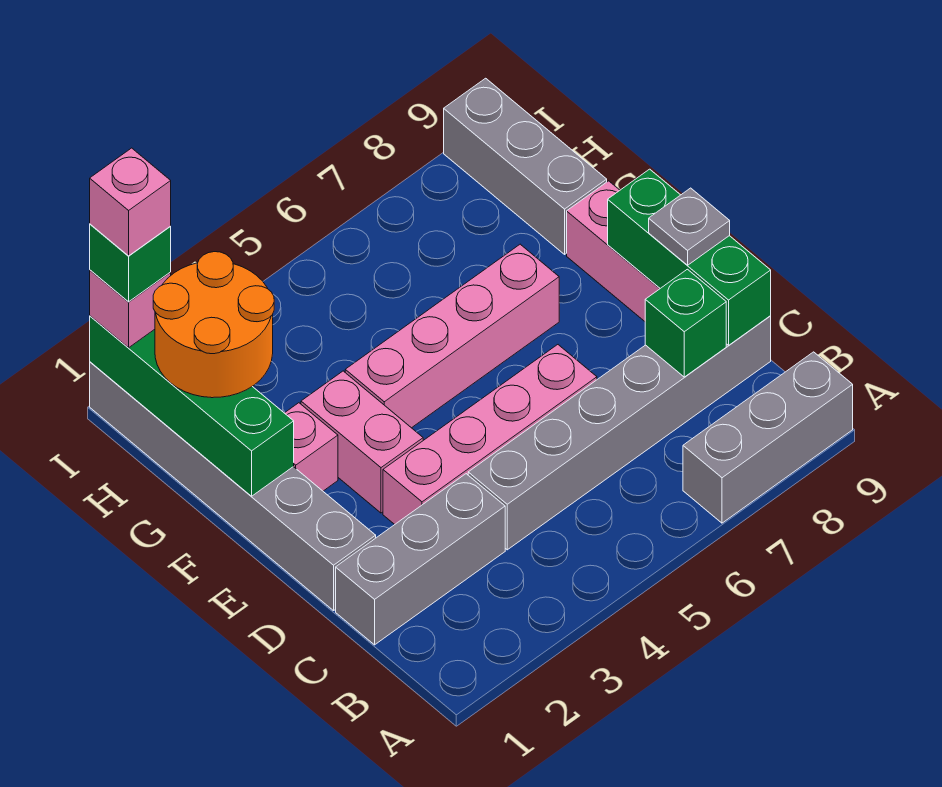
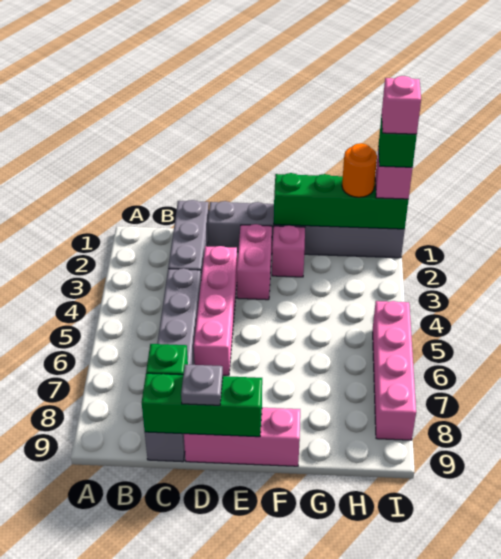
grey brick A7:A9 level 1 -> none
pink brick E3:F3 level 1 -> pink brick E2:E3 level 1
pink brick F4:F7 level 1 -> pink brick I5:I8 level 1
orange round brick G1:H2 level 3 -> orange round brick H1 level 3
grey brick G9:I9 level 1 -> none

